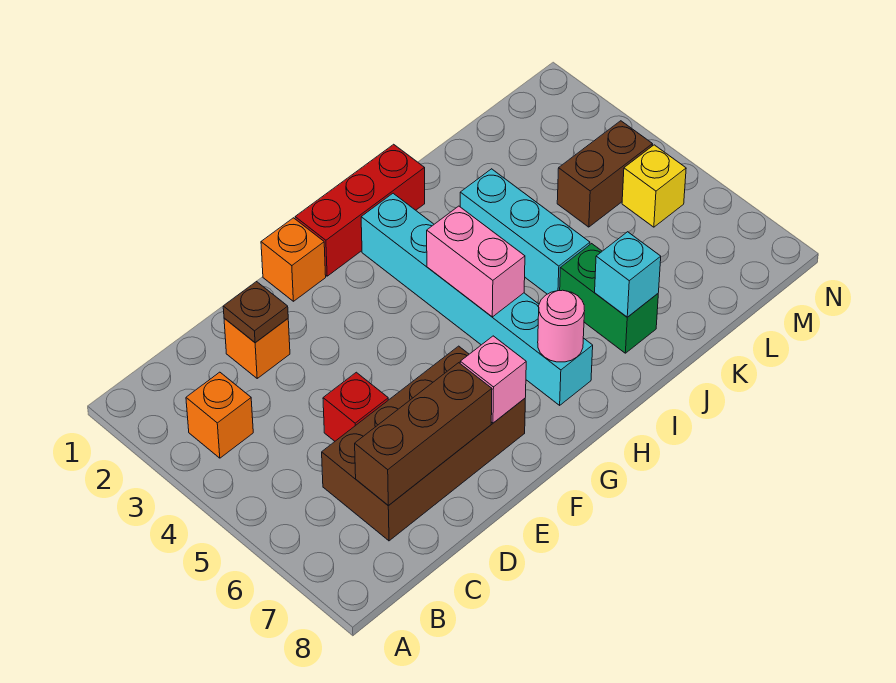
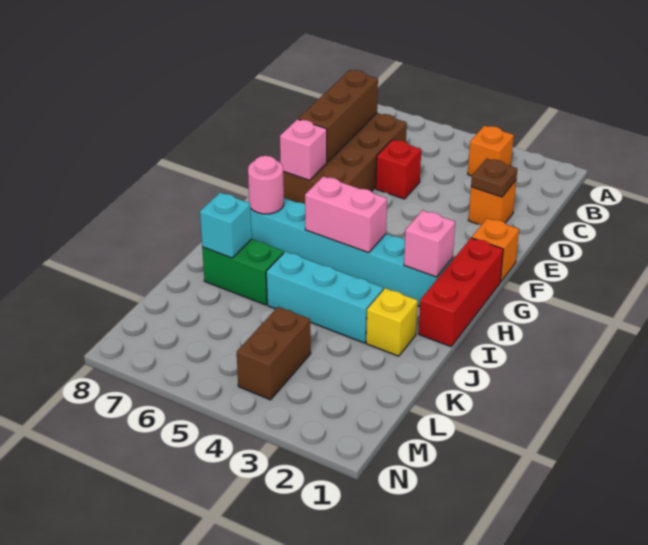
none -> pink brick H2 level 2
yellow brick M5 level 1 -> yellow brick J2 level 1

